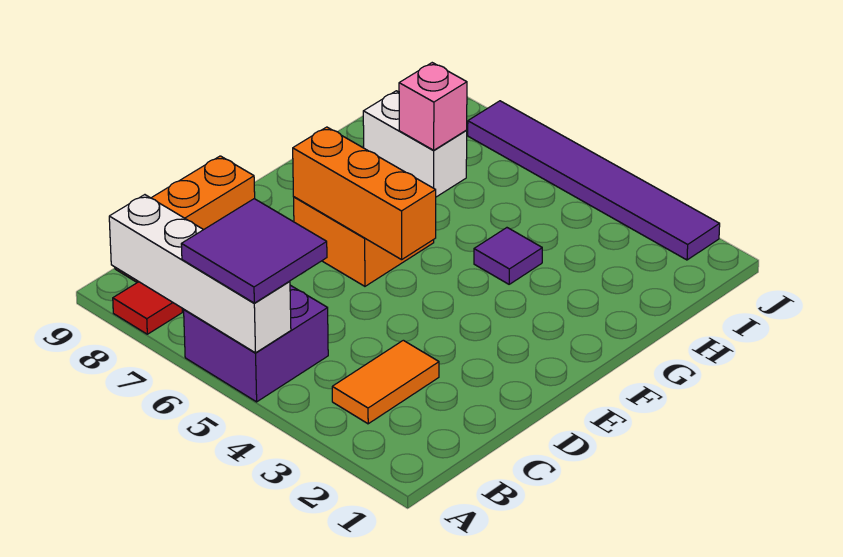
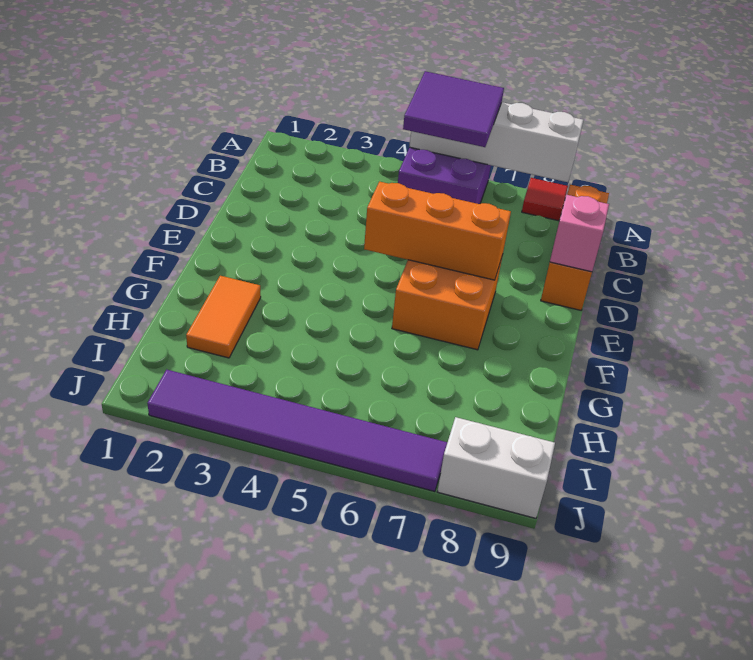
orange tile B3:C3 level 1 -> orange tile G2:H2 level 1
purple tile G4 level 1 -> none
white brick H7:H8 level 1 -> white brick J8:J9 level 1
pink brick H7 level 2 -> pink brick D9 level 2

